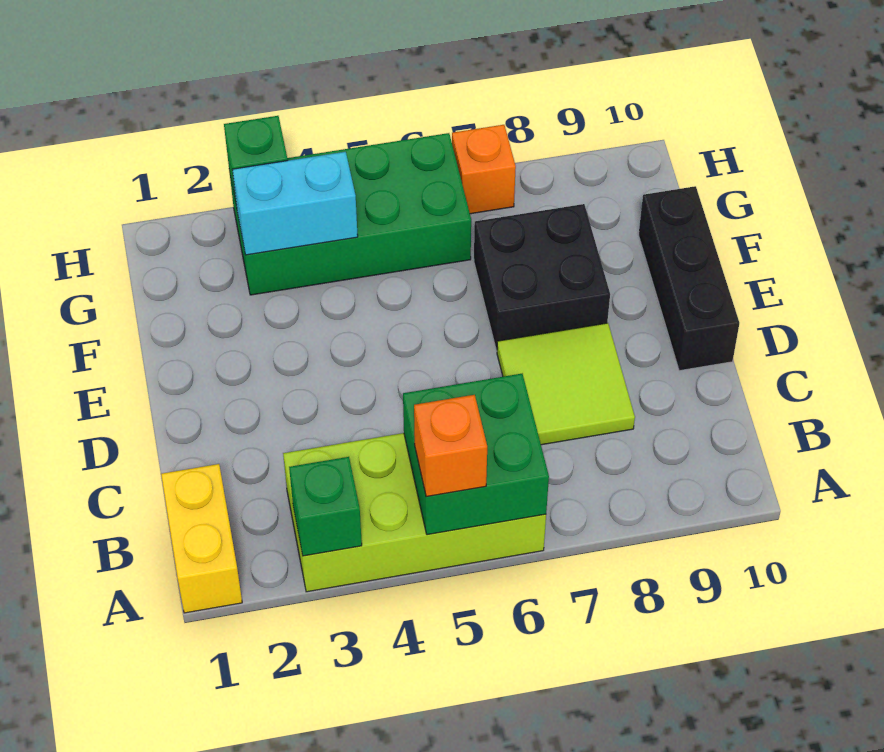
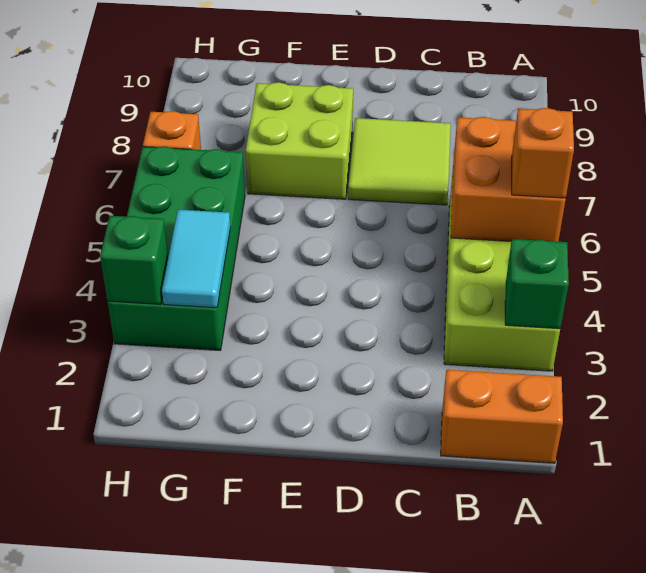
yellow brick A1:B1 level 1 -> orange brick A1:B1 level 1
green brick A5:B6 level 2 -> orange brick A5:B6 level 2
black brick D10:F10 level 1 -> none
black brick E7:F8 level 1 -> lime brick E7:F8 level 1
cyan brick G3:G4 level 2 -> cyan tile G3:G4 level 2

